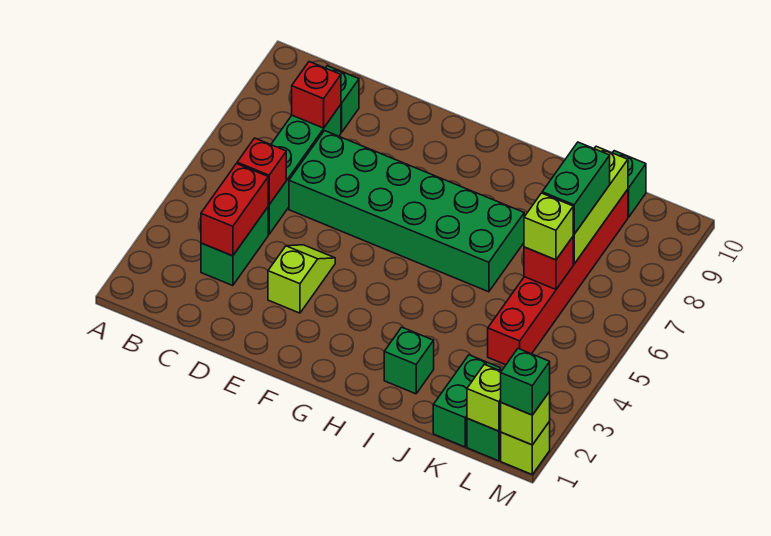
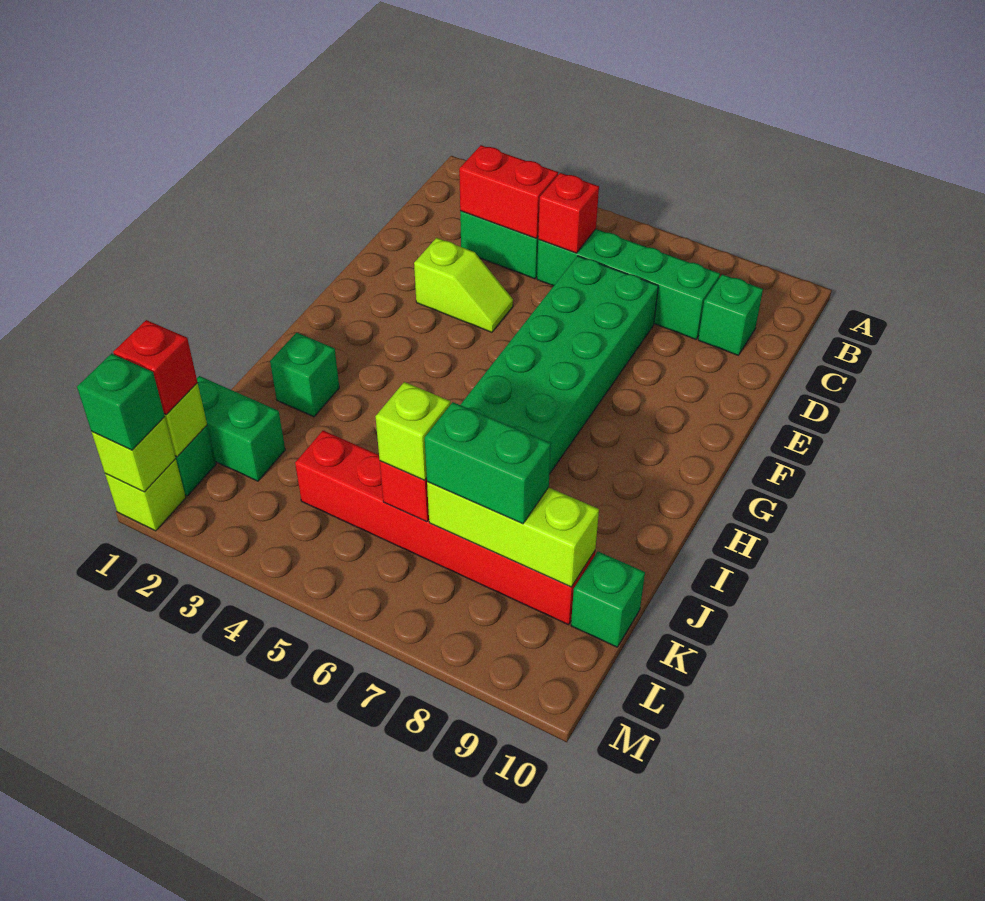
red brick C8 level 2 -> red brick L1 level 3

